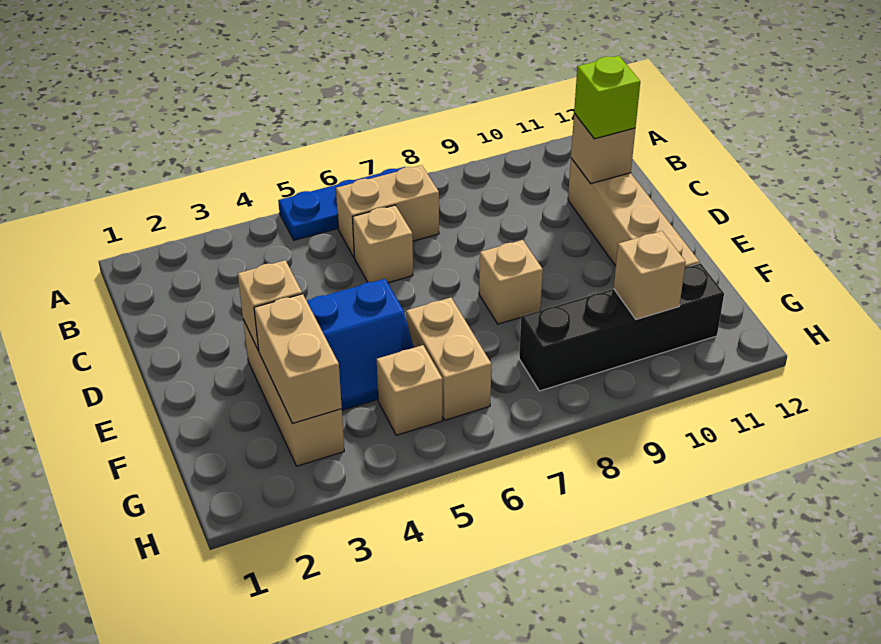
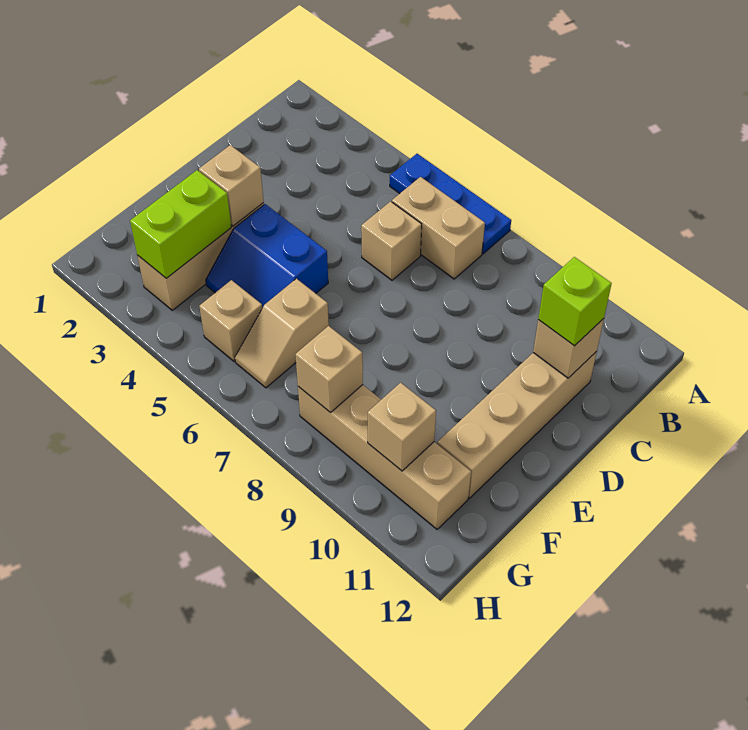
tan brick E8 level 1 -> tan brick G8 level 2
tan brick F3:G3 level 2 -> lime brick F3:G3 level 2
tan brick F6:G6 level 1 -> tan slope F6:G6 level 1 top F
black brick G8:G11 level 1 -> tan brick G8:G11 level 1

